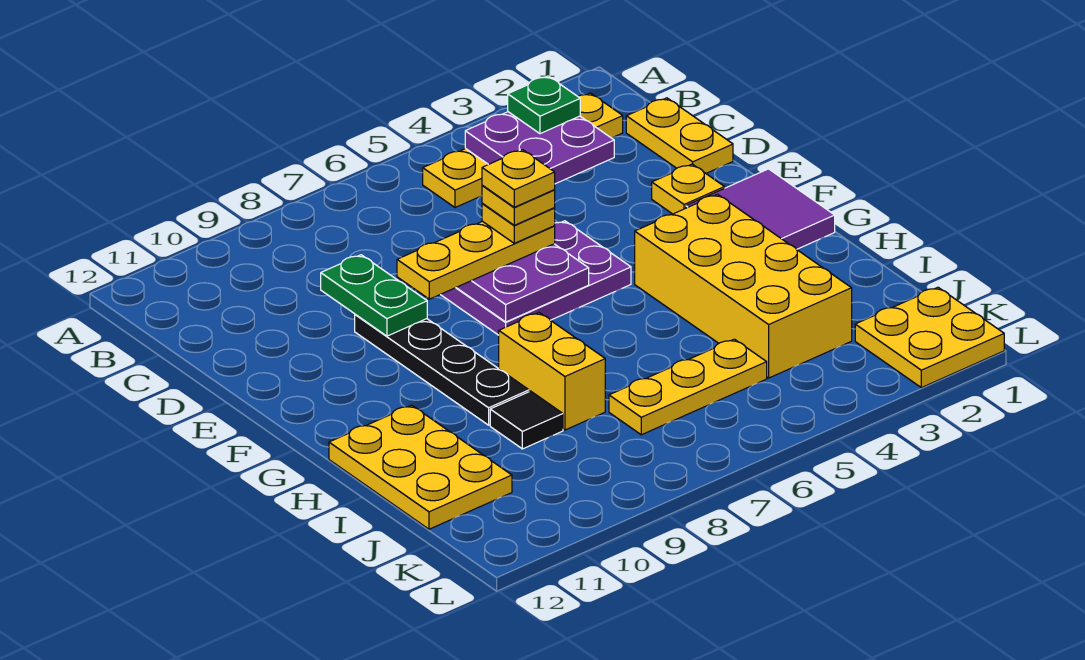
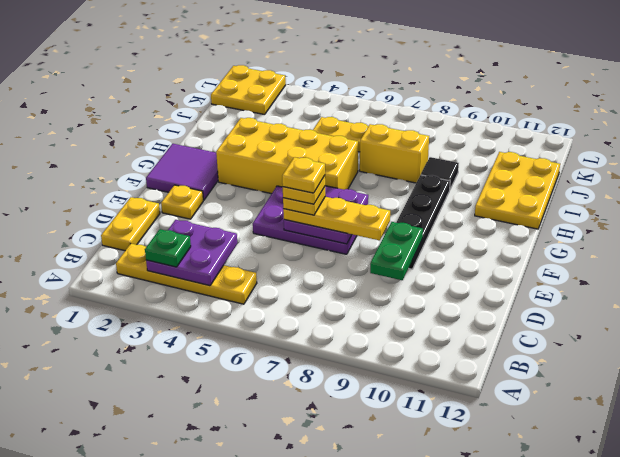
yellow brick G3:J4 level 1 -> yellow brick G3:H6 level 1
yellow brick H8:I8 level 1 -> yellow brick I7:I8 level 1

